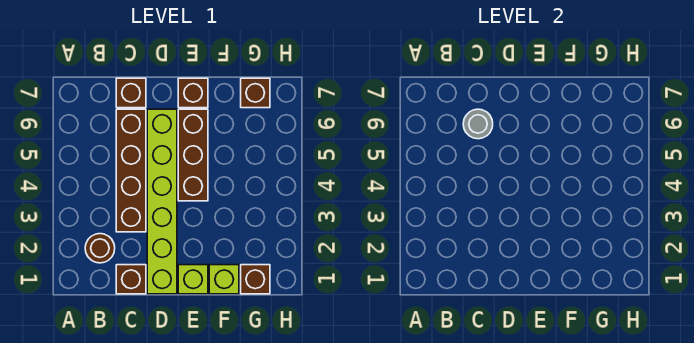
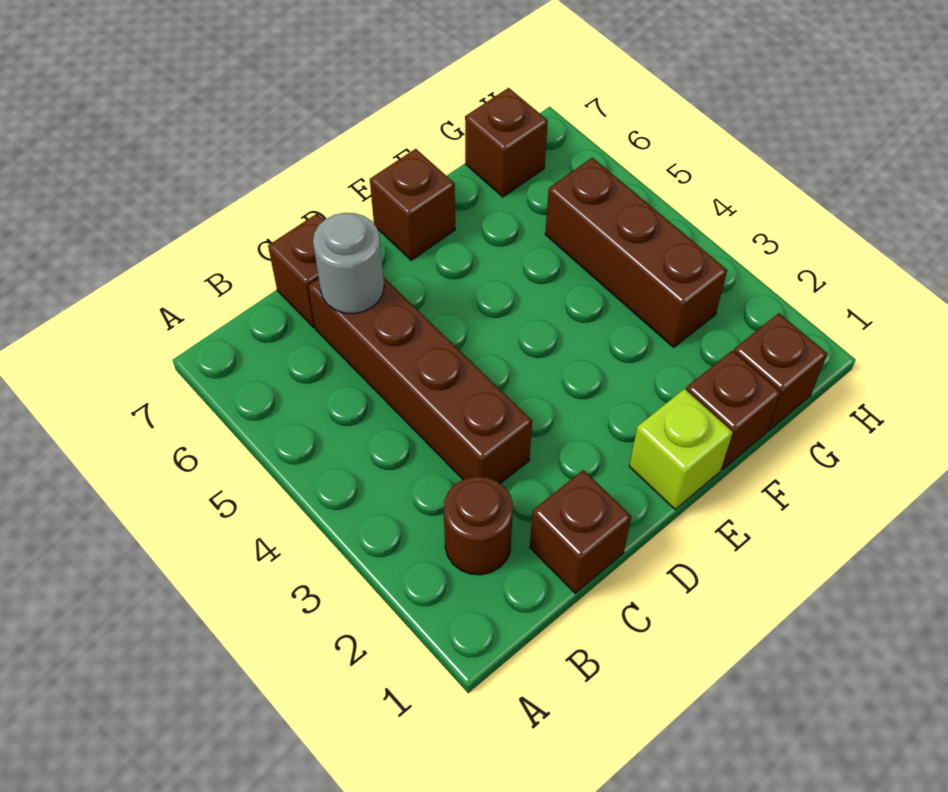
lime brick D1:D6 level 1 -> none
brown brick E4:E6 level 1 -> brown brick G3:G5 level 1
lime brick F1 level 1 -> brown brick F1 level 1

